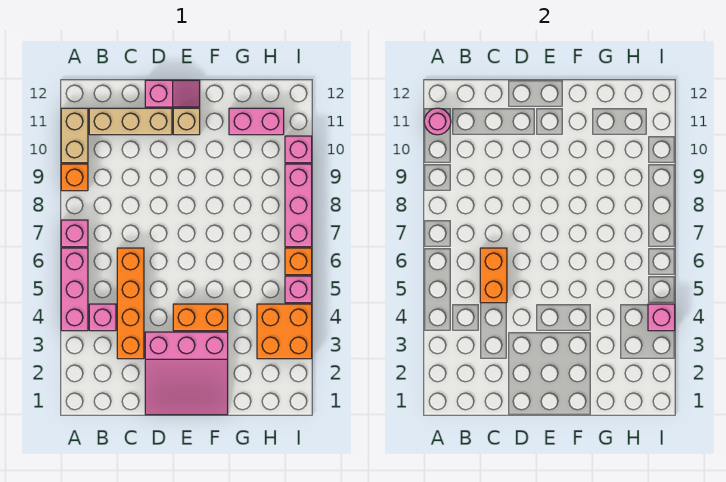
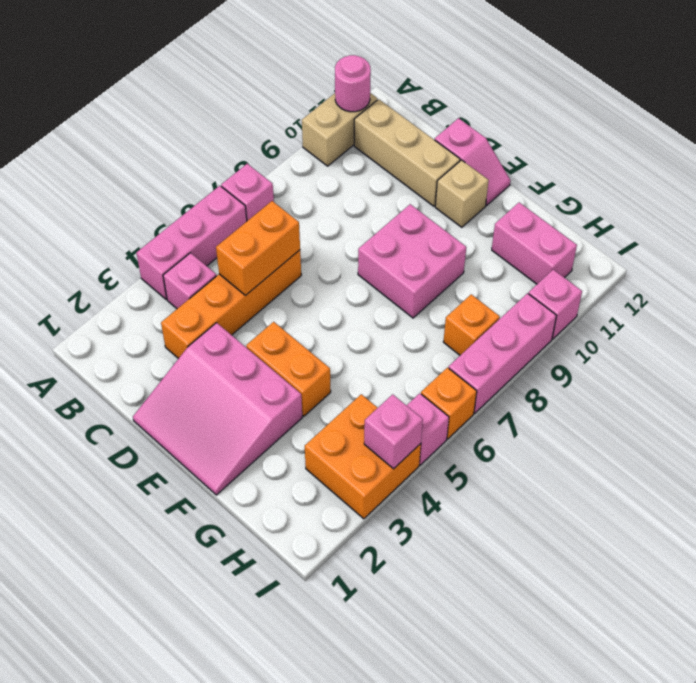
orange brick A9 level 1 -> orange brick H8 level 1
none -> pink brick E8:F9 level 1

